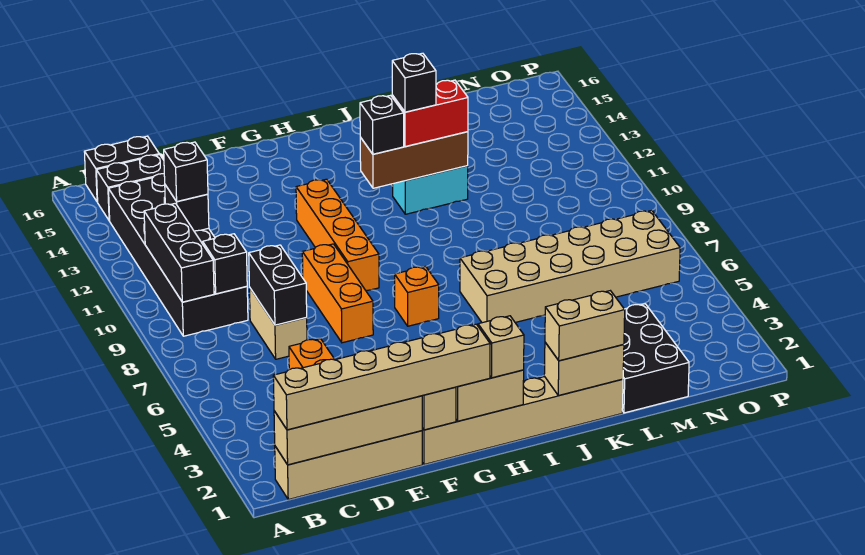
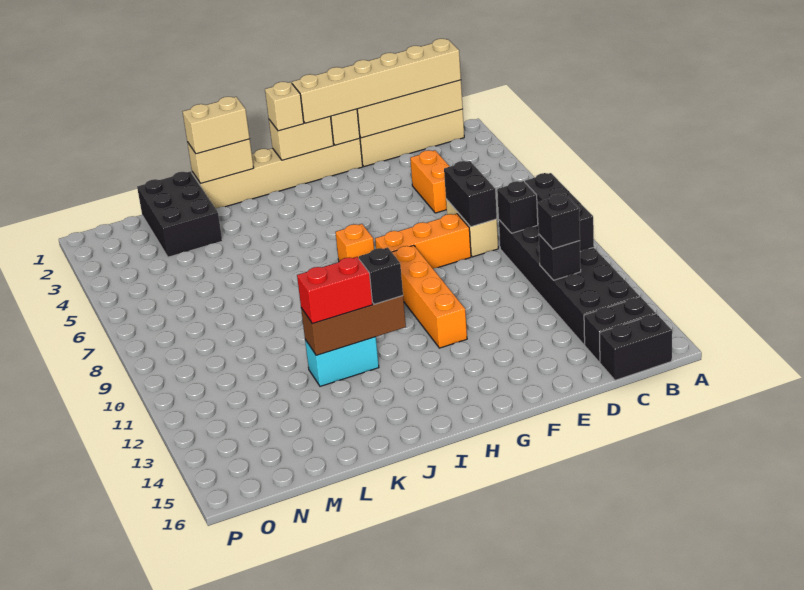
orange brick F7:F9 level 1 -> orange brick E8:G8 level 1
tan brick J6:O7 level 1 -> none
black brick J12 level 4 -> none

